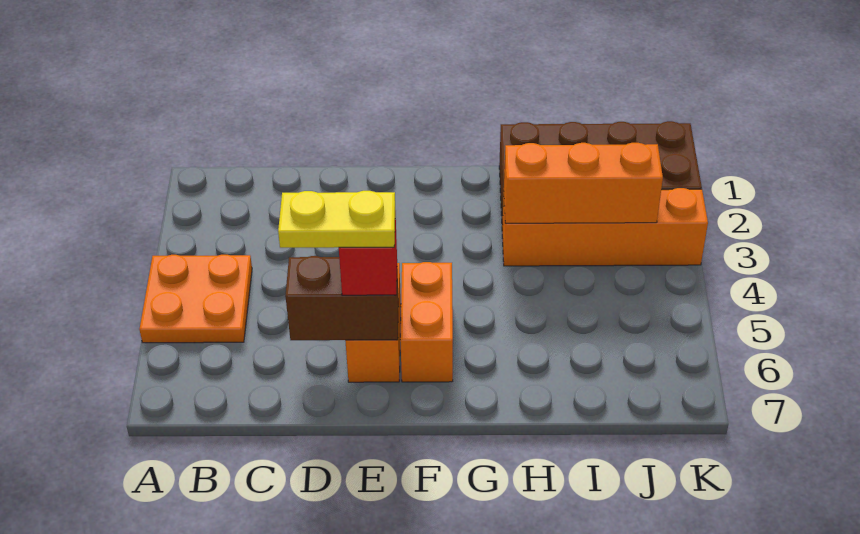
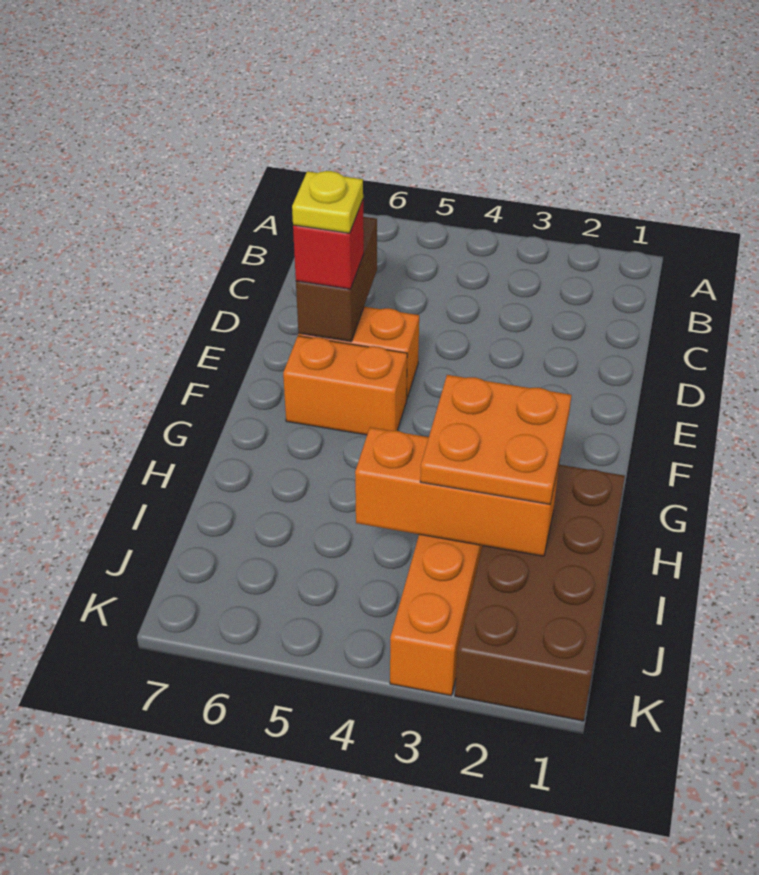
orange plate A4:B5 level 1 -> orange plate H2:I3 level 3
yellow plate D6:E6 level 4 -> yellow plate E6 level 4
orange brick H3:J3 level 2 -> orange brick I2:I4 level 2

